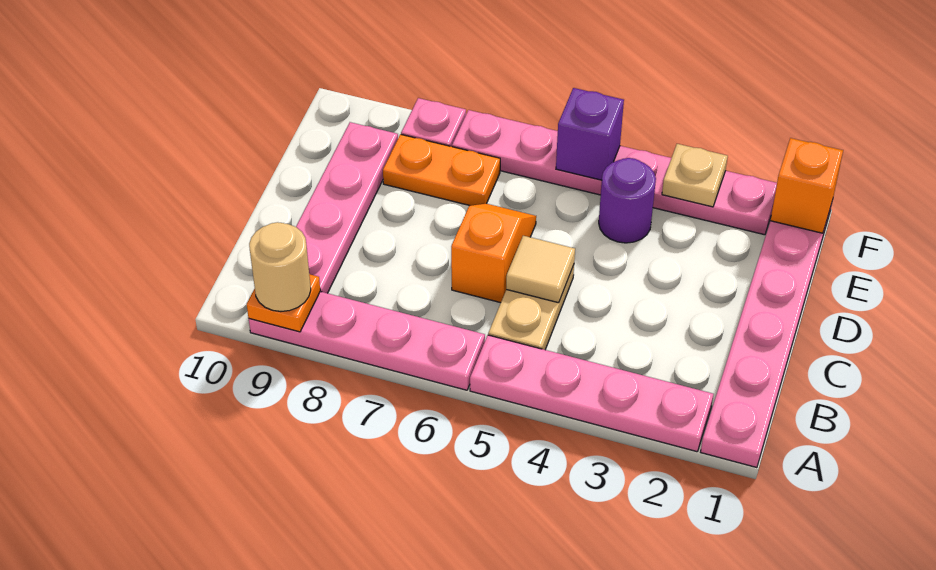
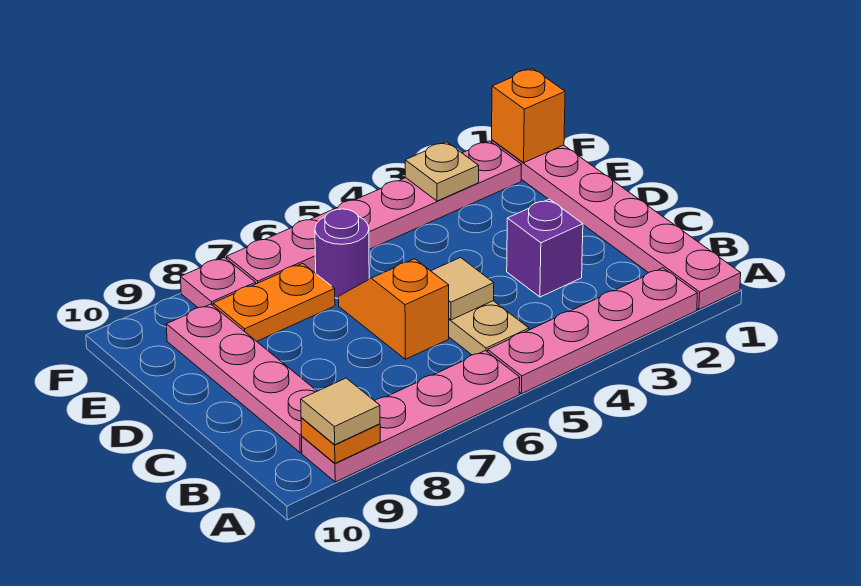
tan round brick A9 level 3 -> tan tile A9 level 3
purple round brick E4 level 1 -> purple round brick E6 level 1
purple brick F5 level 2 -> purple brick C3 level 1

